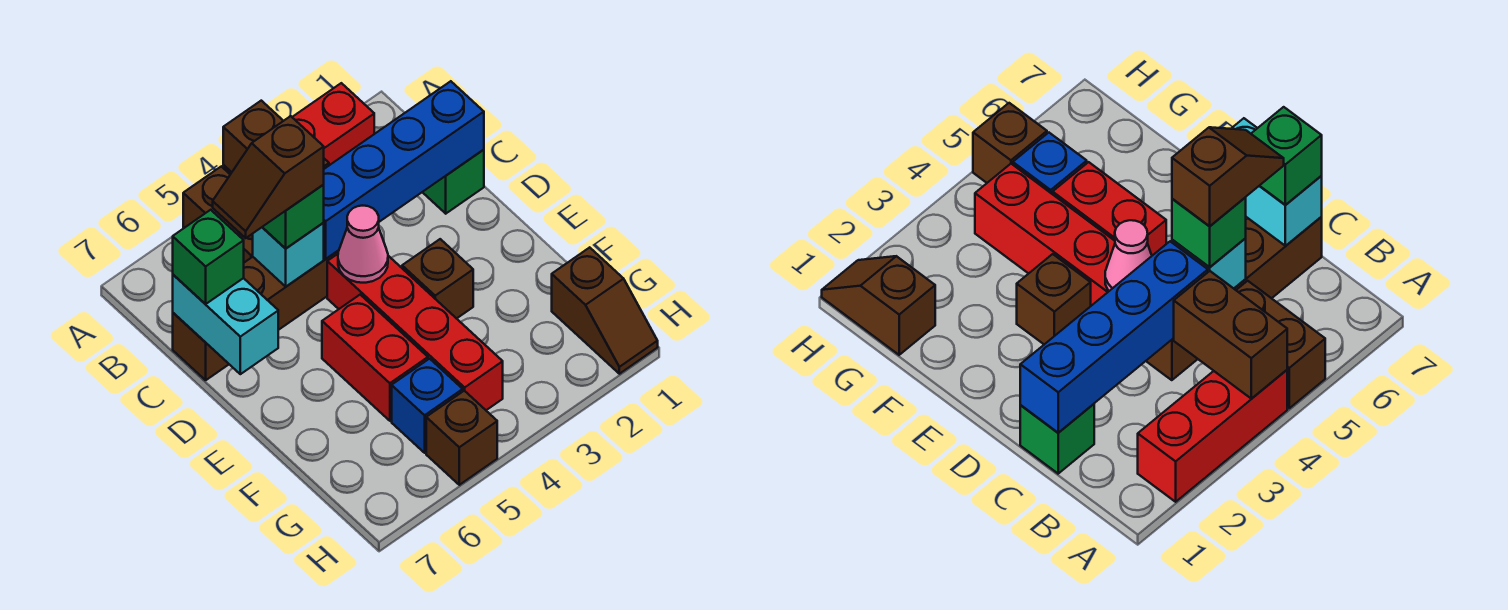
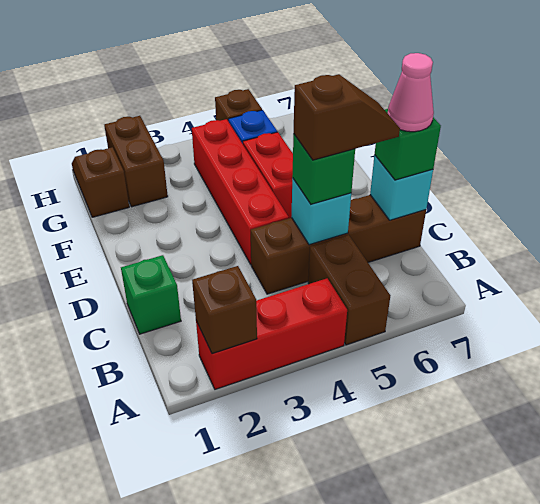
brown brick A4:B4 level 2 -> brown brick G2:H2 level 1
blue brick C1:C4 level 2 -> none
cyan brick C7:D7 level 2 -> cyan brick C7 level 2
pink cone D4 level 2 -> pink cone C7 level 4
brown brick E3 level 1 -> brown brick A2 level 2

